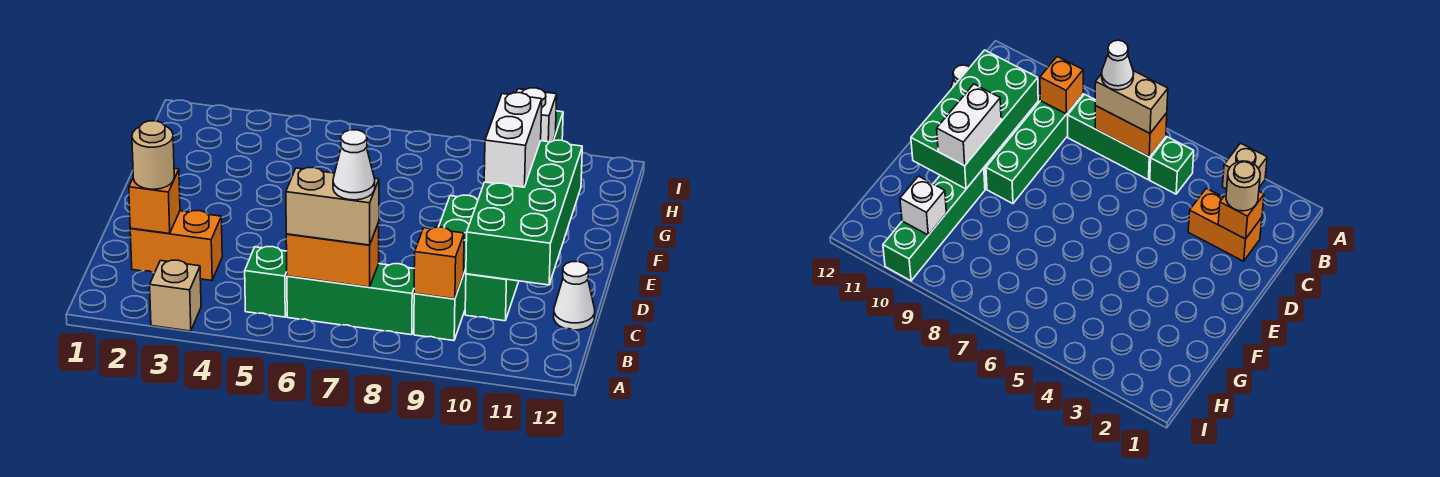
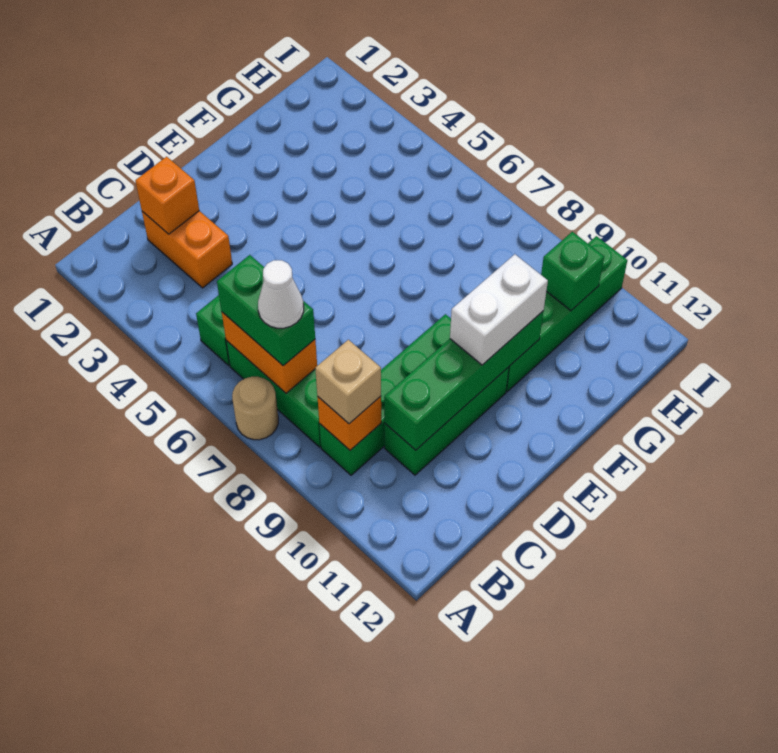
tan brick A3 level 1 -> tan brick B9 level 3
tan brick B6:B7 level 3 -> green brick B6:B7 level 3
tan round brick C2 level 3 -> tan round brick A7 level 1
green brick C10:F11 level 2 -> green brick C10:F10 level 2
white cone C12 level 1 -> none
white brick H10 level 2 -> green brick H10 level 2

